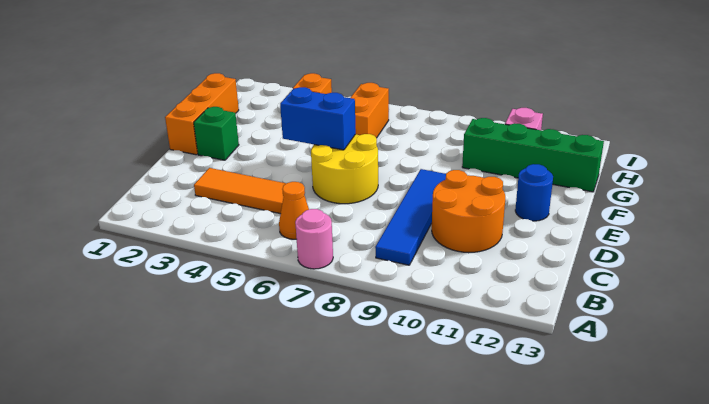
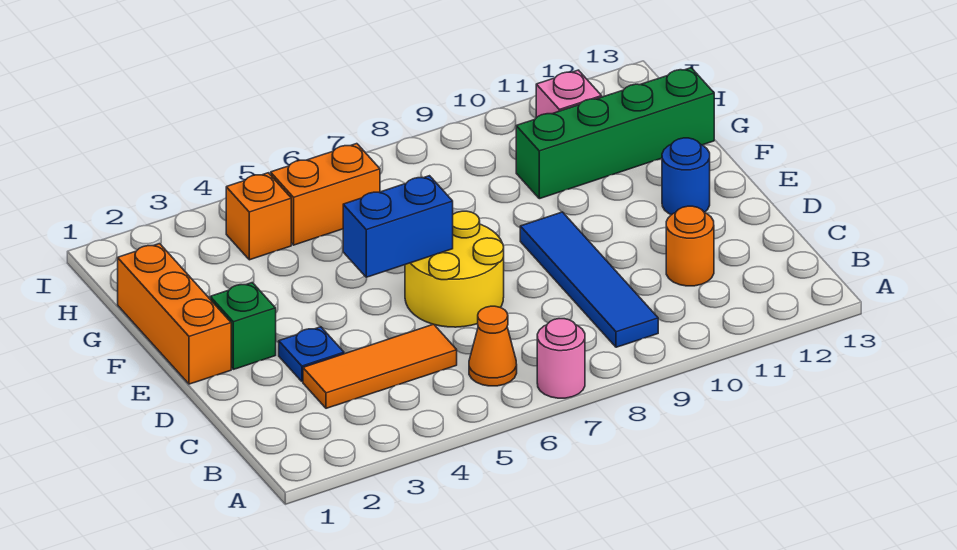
orange round brick C10:D11 level 1 -> orange round brick C11 level 1
none -> blue plate D3 level 1
orange brick G6:H6 level 1 -> orange brick H5:H6 level 1

